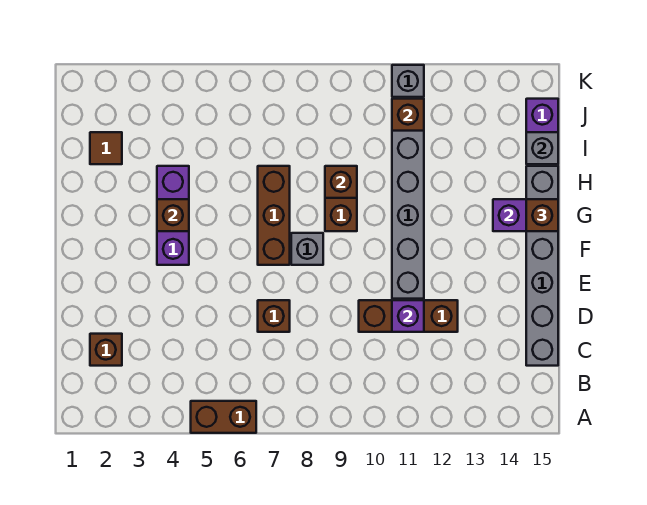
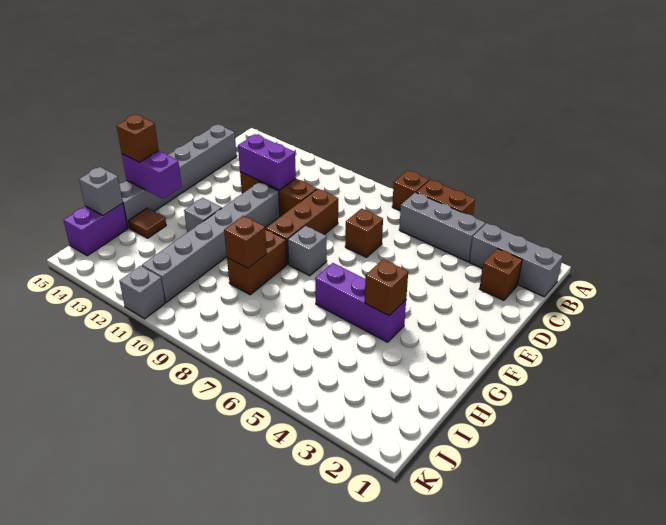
none -> grey brick B1:B3 level 1
none -> grey brick B4:B6 level 1
purple brick D11 level 2 -> purple brick D11:D12 level 2
purple brick F4:H4 level 1 -> purple brick G4:G6 level 1
brown brick F7:H7 level 1 -> brown brick D9:F9 level 1
none -> grey brick G12 level 1
brown tile I2 level 1 -> brown tile H14 level 1
brown brick J11 level 2 -> brown brick A7 level 1

